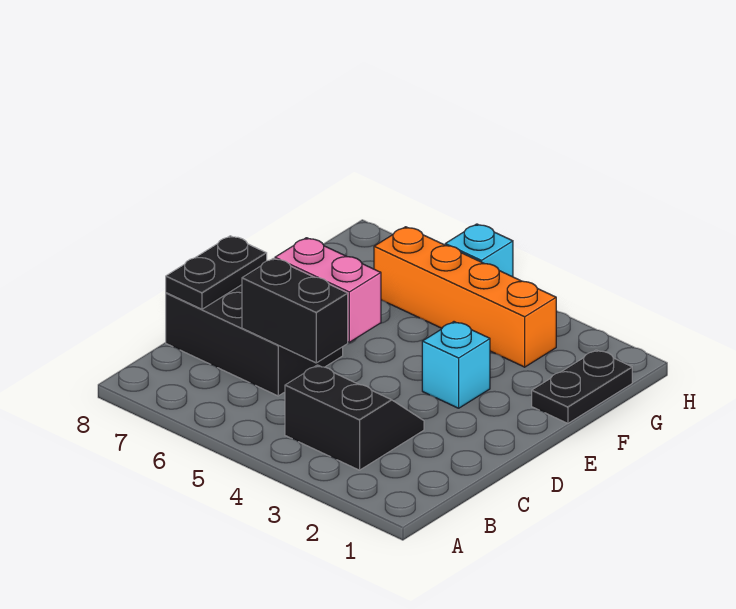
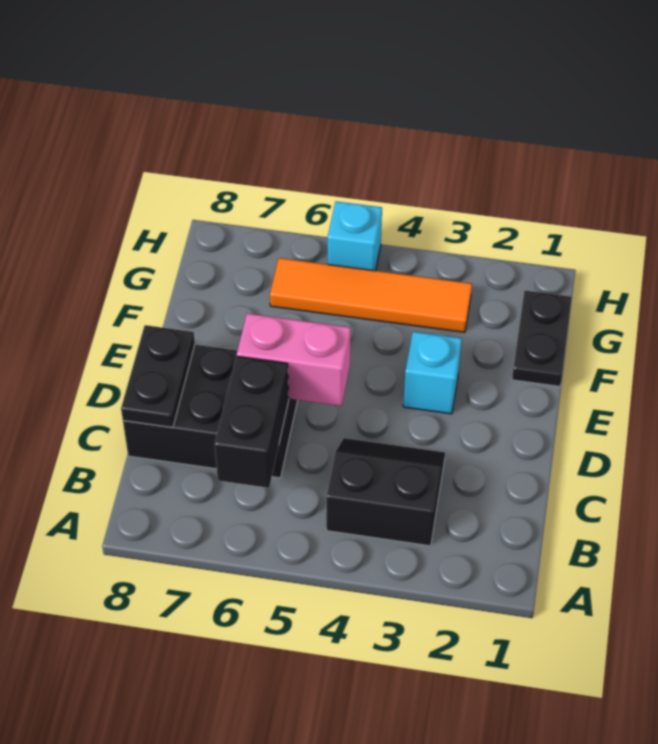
black brick C5:C6 level 2 -> black brick B6:C6 level 2
orange brick G3:G6 level 1 -> orange tile G3:G6 level 1

